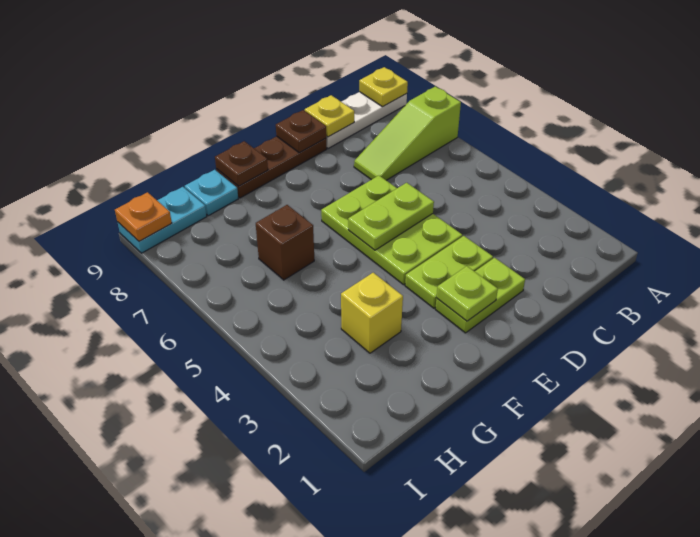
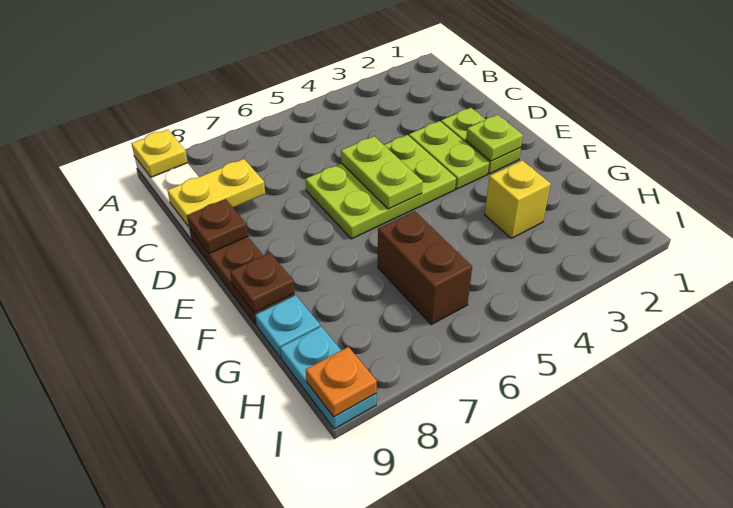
lime slope A7:C7 level 1 top A -> none
yellow plate C9 level 2 -> yellow plate C8:C9 level 2
brown brick G6 level 1 -> brown brick G6:H6 level 1

